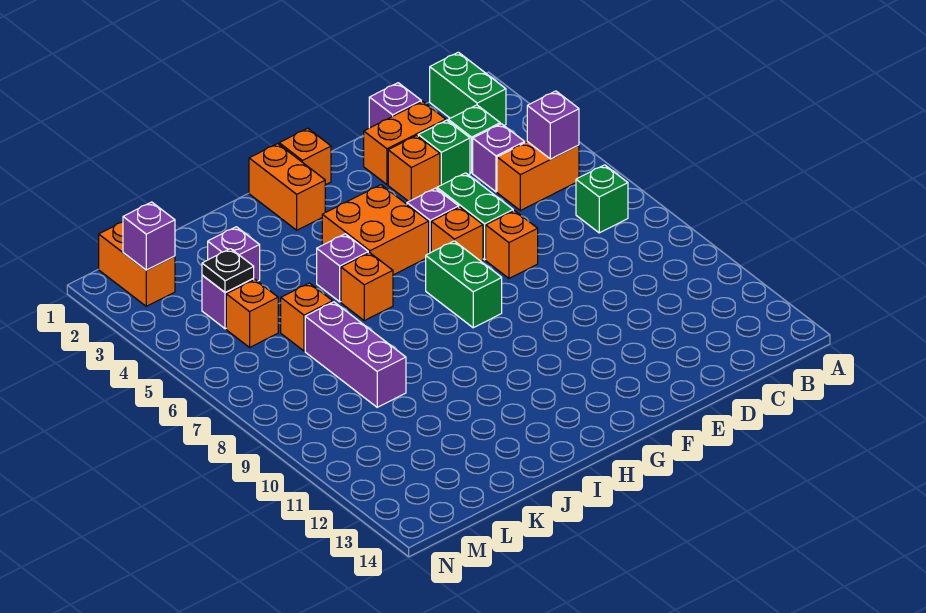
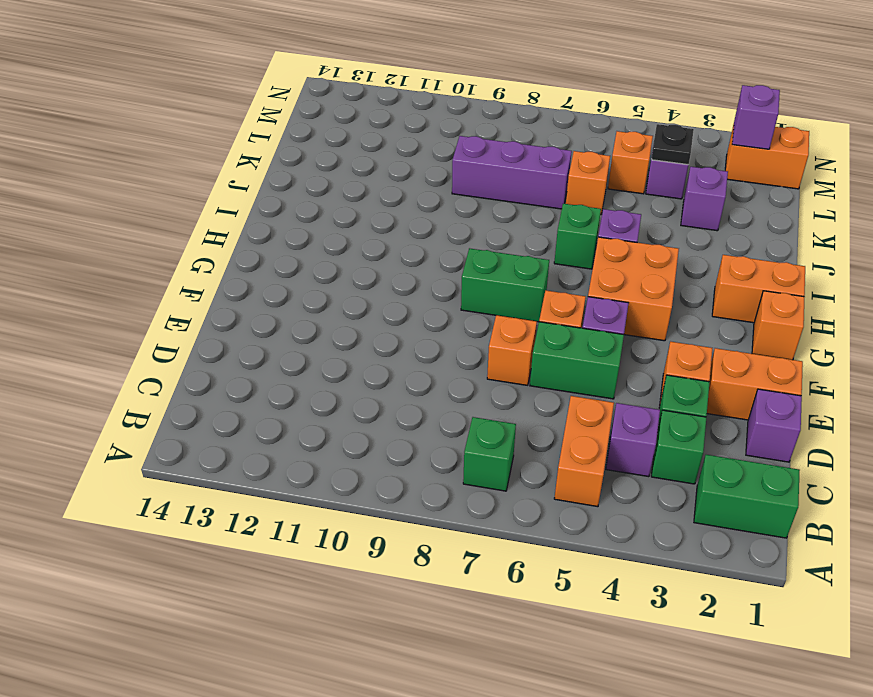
purple brick B5 level 2 -> none
orange brick D2:E2 level 1 -> orange brick E1:E2 level 1
orange brick I6 level 1 -> green brick I6 level 1

